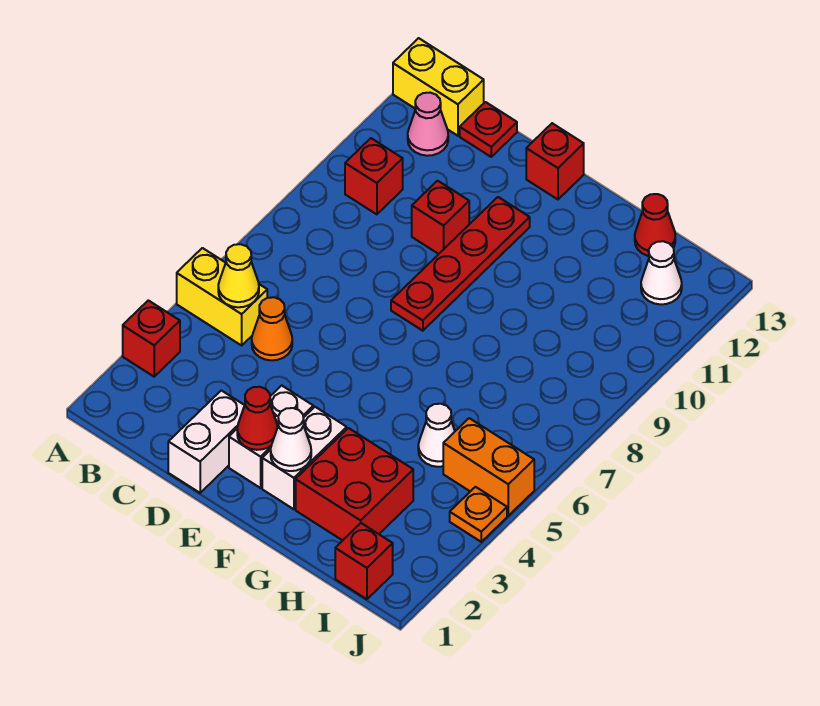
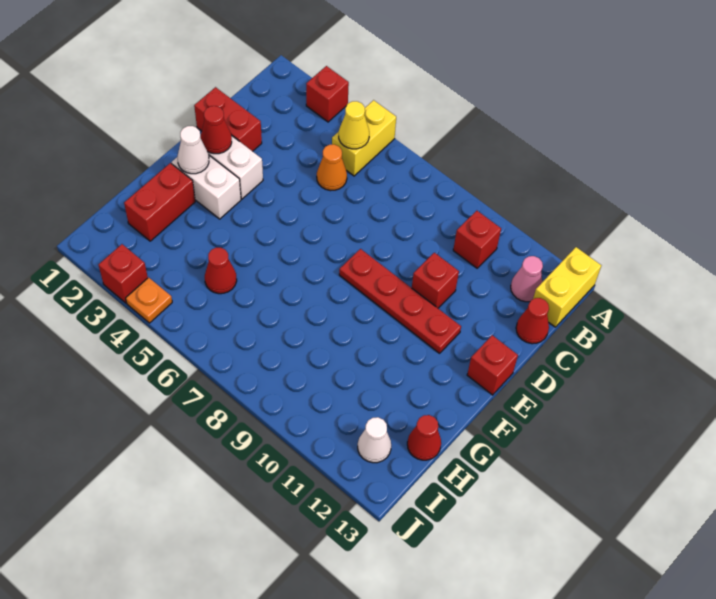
red plate C13 level 1 -> red cone C13 level 1
white brick D1:D2 level 1 -> red brick D1:D2 level 1
red brick G2:H3 level 1 -> red brick G2:H2 level 1
white cone H5 level 1 -> red cone H5 level 1
red brick I1 level 1 -> red brick J3 level 1
orange brick I5:J5 level 1 -> none

